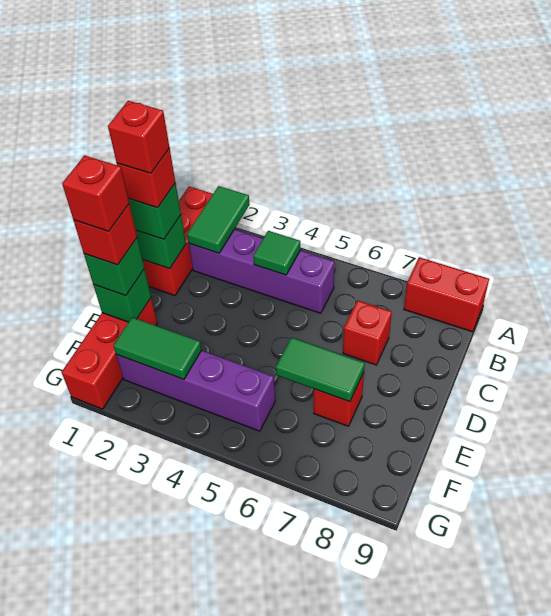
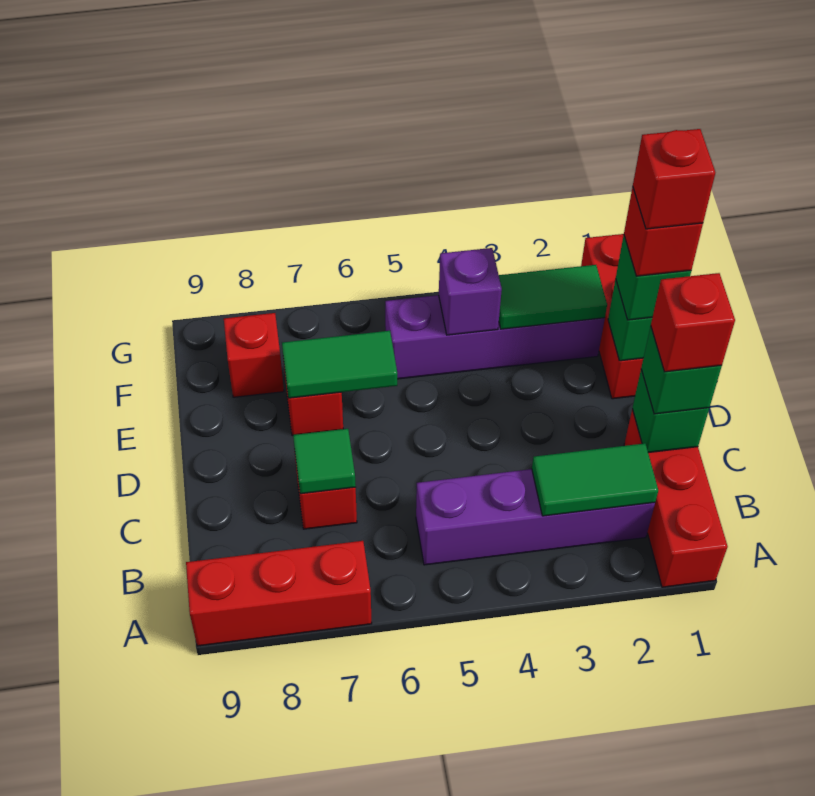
green tile A2:B2 level 2 -> green tile B2:B3 level 2
red brick A8:A9 level 1 -> red brick A7:A9 level 1
green tile B4 level 2 -> green tile C7 level 2
red brick C1 level 5 -> red brick F8 level 1
none -> purple brick F4 level 2

